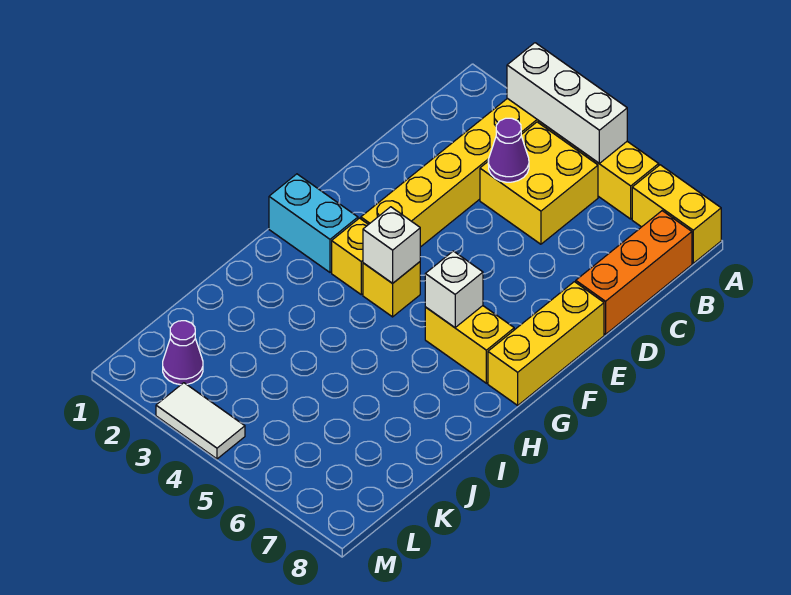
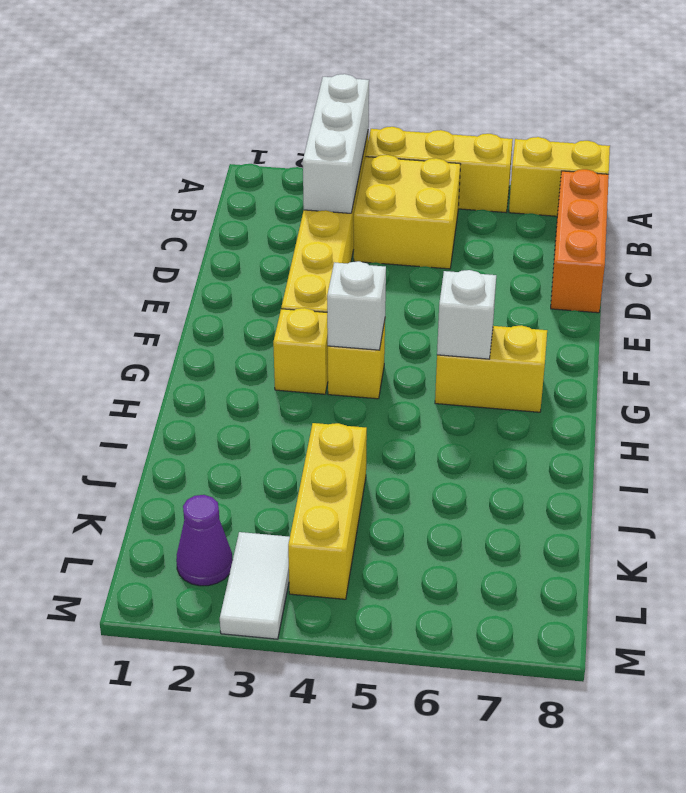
white brick A3:A5 level 2 -> white brick A3:C3 level 2
purple cone C4 level 2 -> none
yellow brick E8:G8 level 1 -> yellow brick J4:L4 level 1
cyan brick G1:G2 level 1 -> none
white tile M3:M4 level 1 -> white tile L3:M3 level 1

